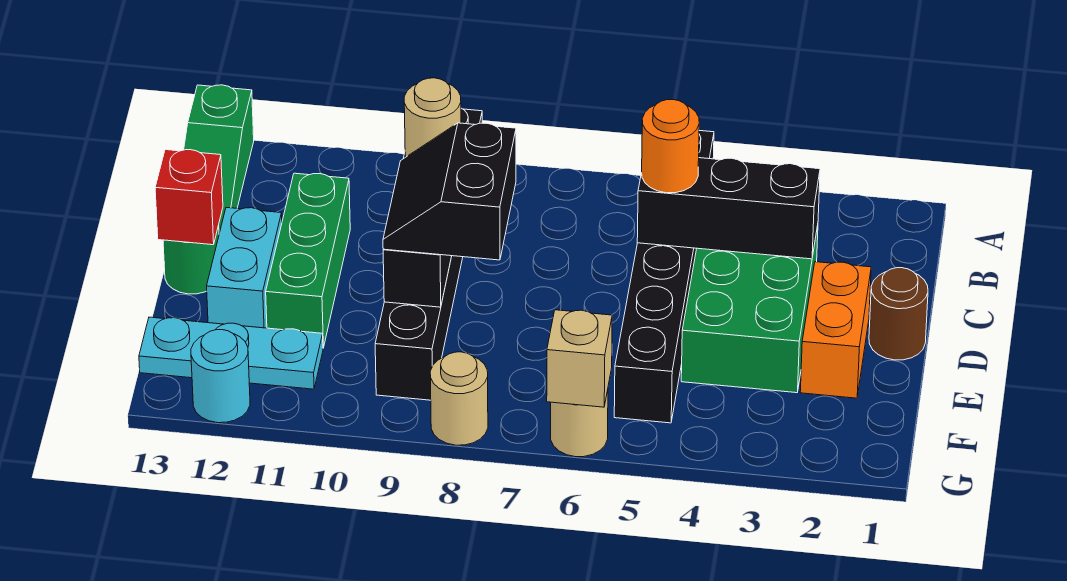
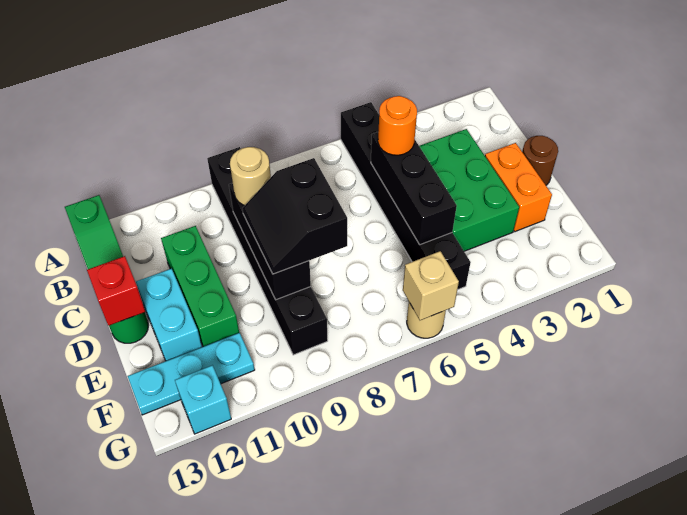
black brick C3:C5 level 2 -> black brick C5:E5 level 2
tan round brick G8 level 1 -> none
cyan round brick G12 level 1 -> cyan brick G12 level 1

